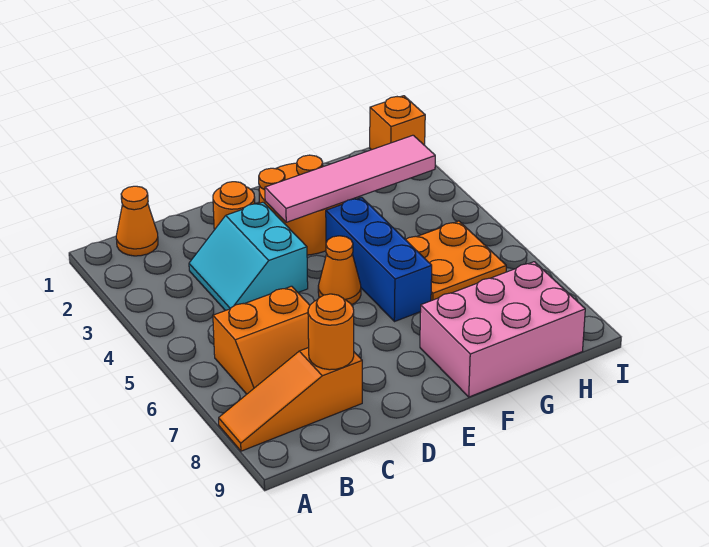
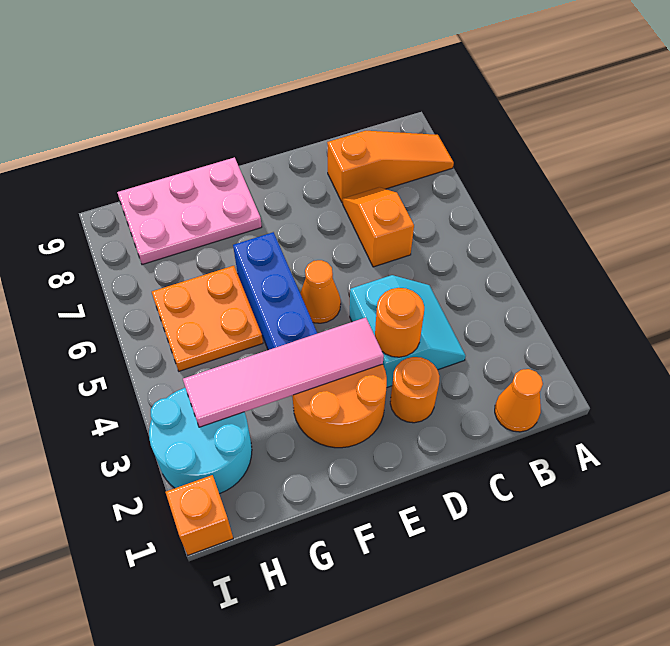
orange slope B6:C7 level 1 top 6 -> orange slope C6:C7 level 1 top 6
orange round brick C8 level 2 -> orange round brick D3 level 2
pink brick F8:H9 level 1 -> pink plate F8:H9 level 1
none -> cyan round brick H2:I3 level 1

